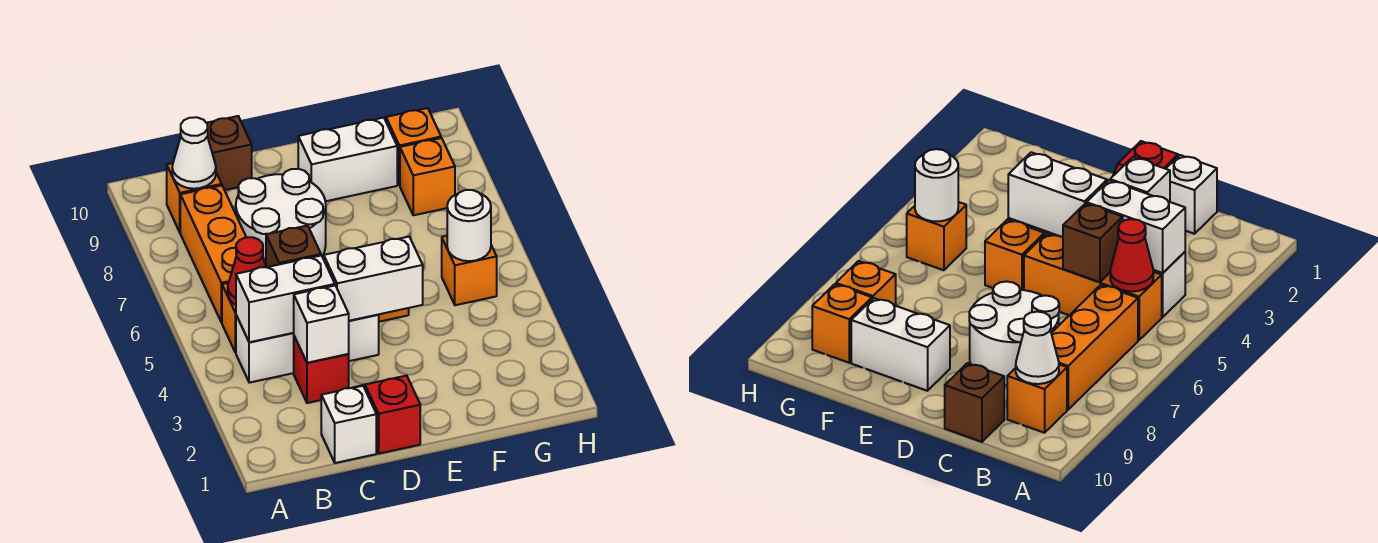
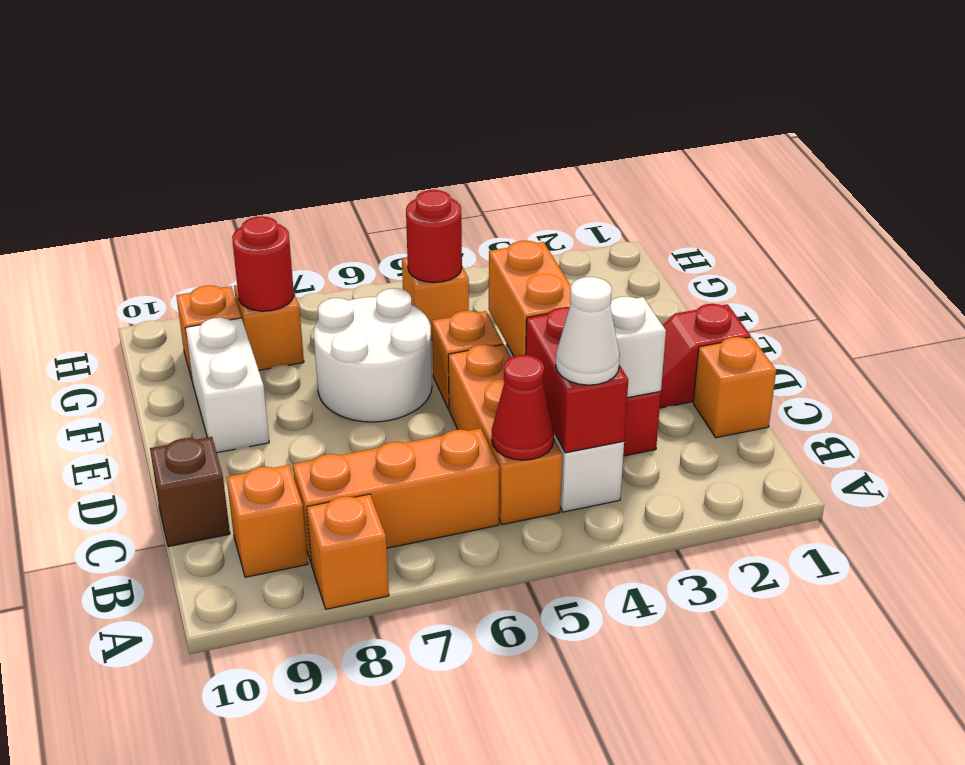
none -> orange brick A8 level 1
white brick B4:C4 level 2 -> red brick B4:C4 level 2
white cone B9 level 2 -> white cone B4 level 3
white brick C1 level 1 -> orange brick C1 level 1
brown brick C5 level 2 -> none
white round brick C7:D8 level 1 -> white round brick E6:F7 level 1
white brick D4:E4 level 2 -> orange brick D4:E4 level 2
white round brick G5 level 2 -> red round brick G5 level 2
none -> red round brick G8 level 2

